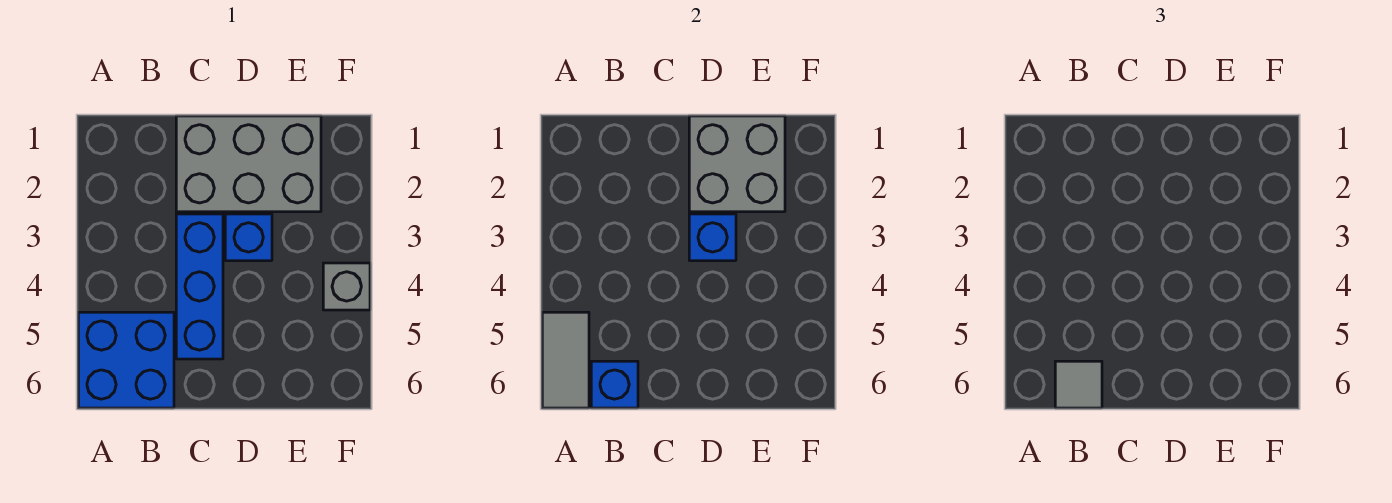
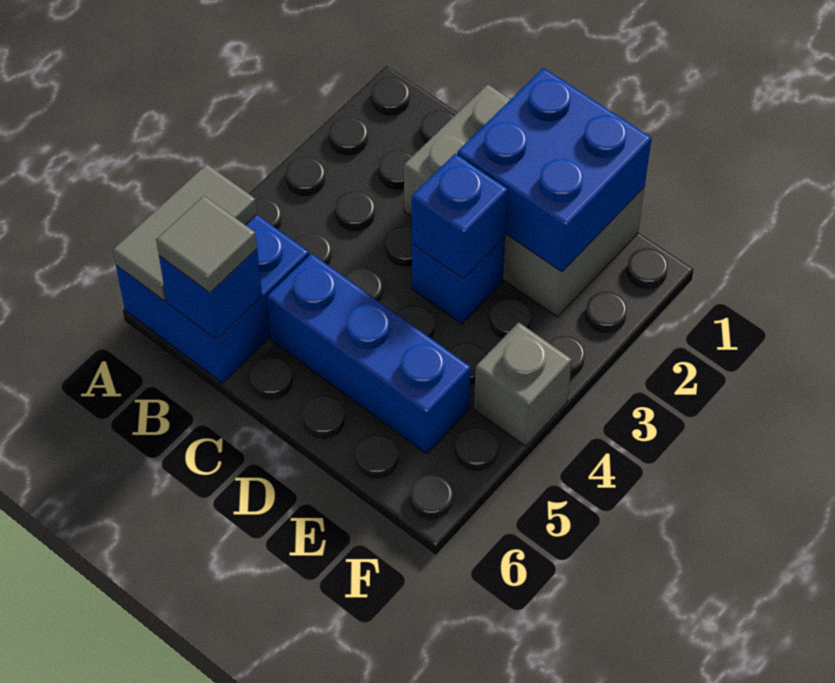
blue brick C3:C5 level 1 -> blue brick C5:E5 level 1
grey brick D1:E2 level 2 -> blue brick D1:E2 level 2

